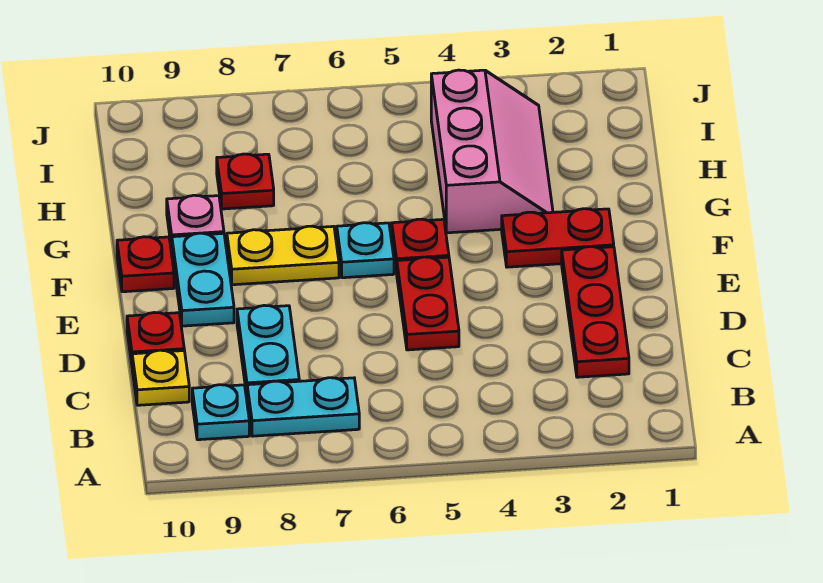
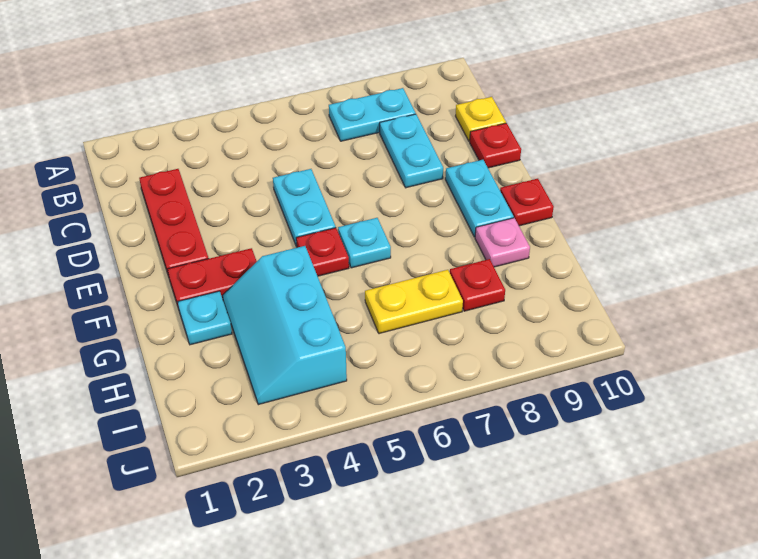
cyan plate B9 level 1 -> cyan plate G2 level 1
red plate D5:E5 level 1 -> cyan plate D5:E5 level 1
yellow plate F7:F8 level 1 -> yellow plate H6:H7 level 1
pink slope G3:I4 level 1 top 4 -> cyan slope G3:I4 level 1 top 4

